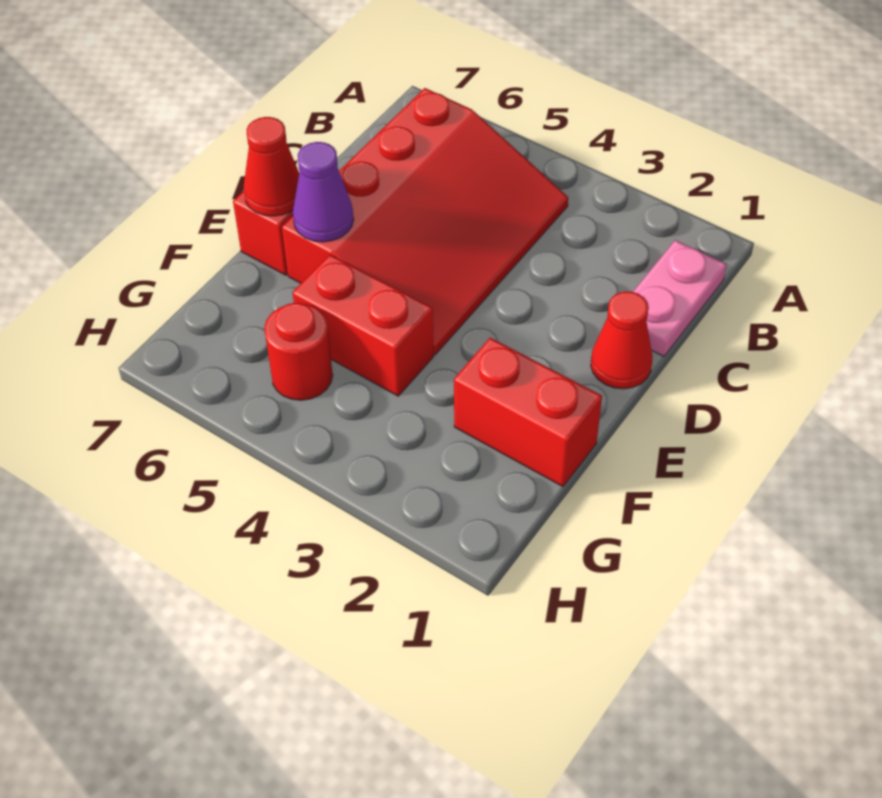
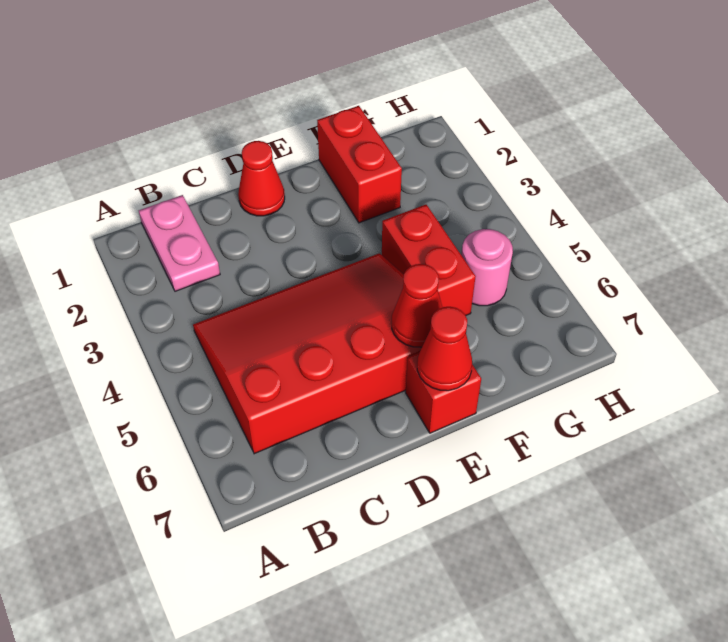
pink plate B1:C1 level 1 -> pink plate B1:B2 level 1
purple cone E6 level 2 -> red cone E6 level 2
red round brick G5 level 1 -> pink round brick G5 level 1

